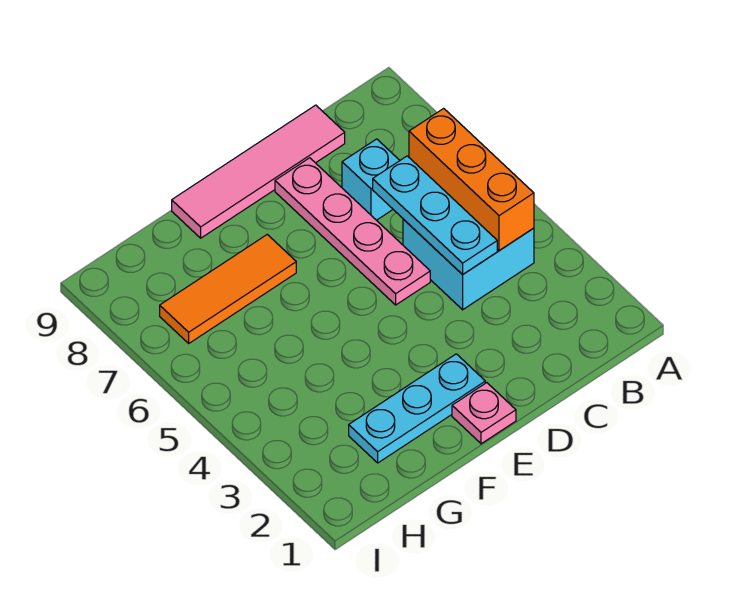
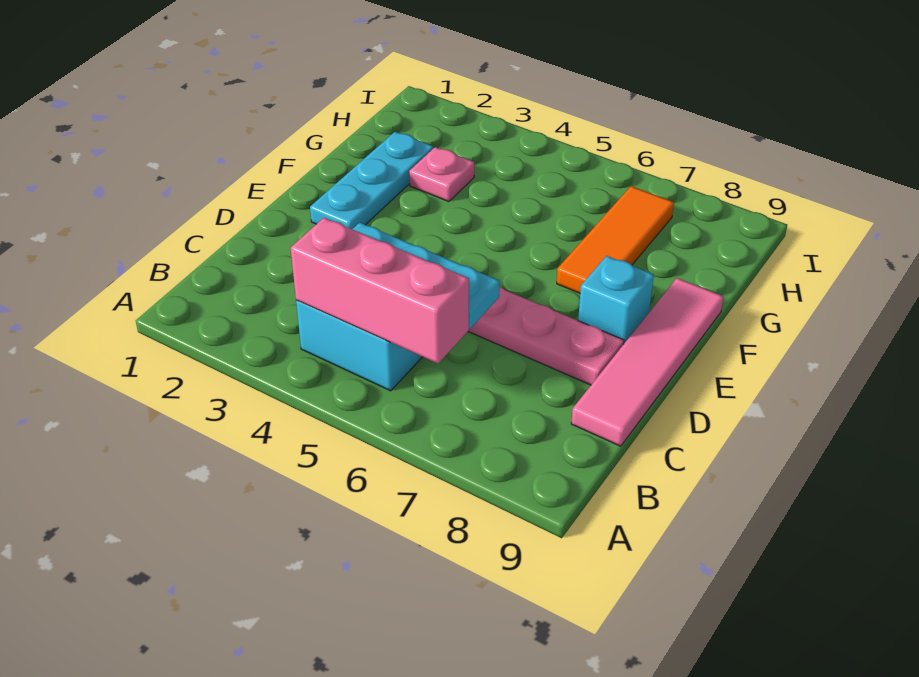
orange brick B4:B6 level 2 -> pink brick B4:B6 level 2
cyan brick C7 level 1 -> cyan brick E8 level 1
pink plate E1 level 1 -> pink plate G3 level 1

